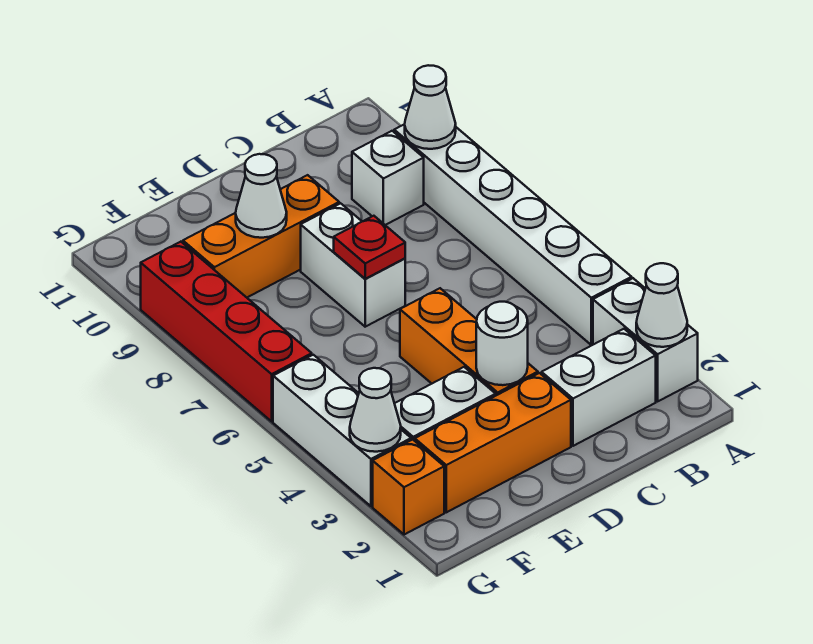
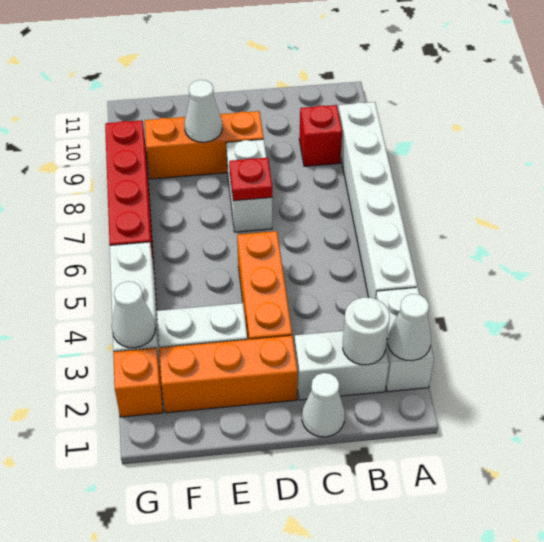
white cone A9 level 2 -> white cone C1 level 1
white brick B9 level 1 -> red brick B9 level 1
white round brick D3 level 2 -> white round brick B2 level 2

